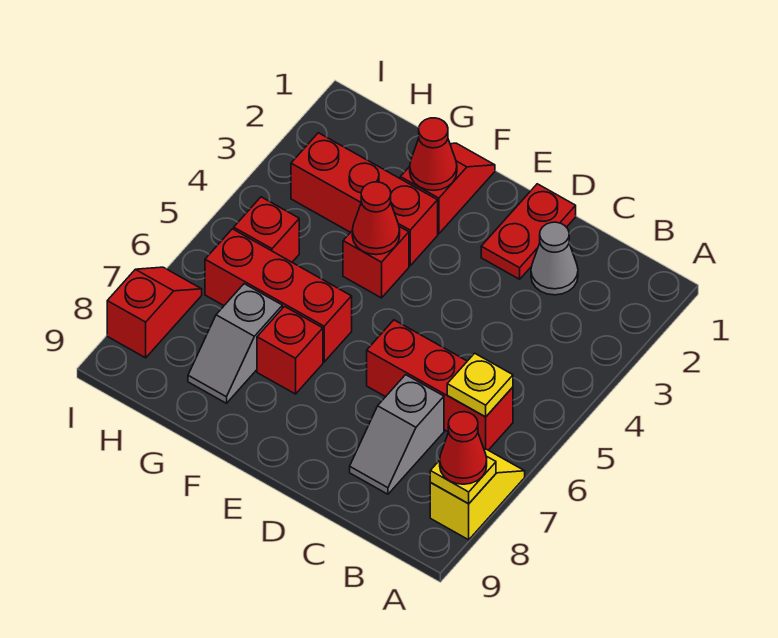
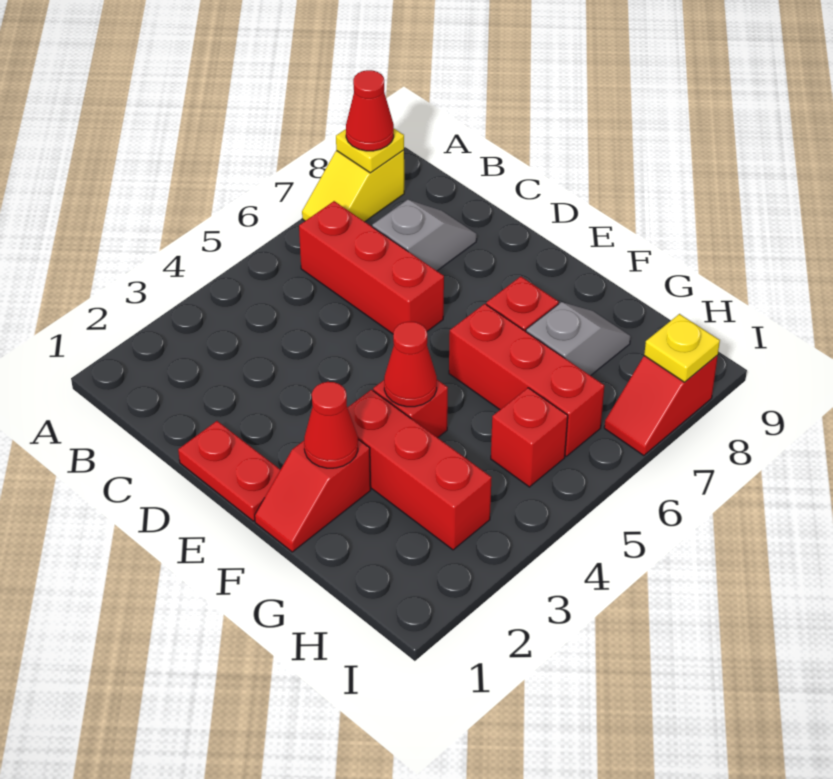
yellow plate B6 level 2 -> yellow plate I8 level 2
grey cone C2 level 1 -> none
red plate D1:D2 level 1 -> red plate D1:E1 level 1

